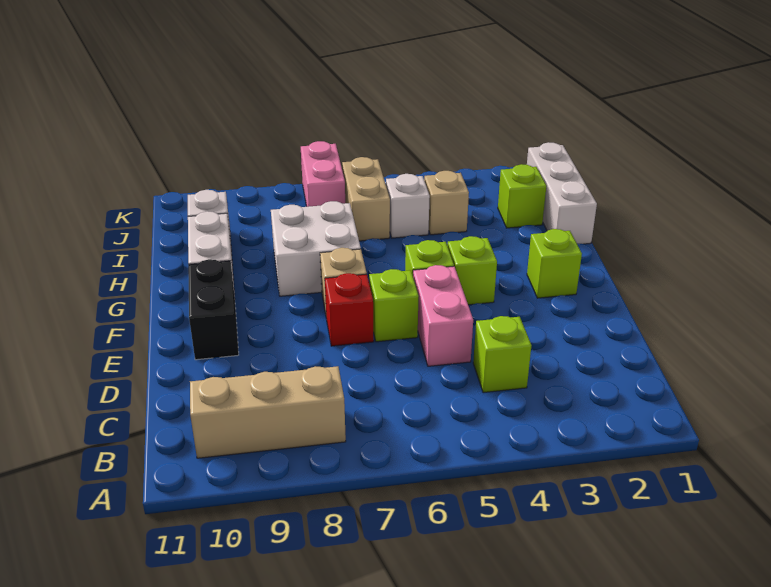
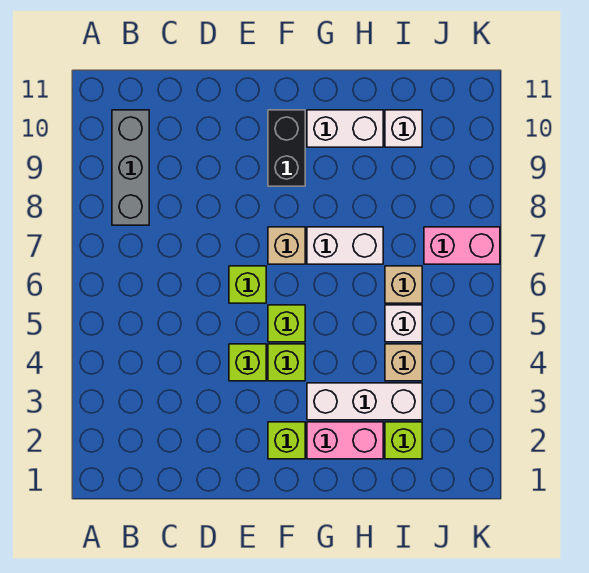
tan brick B8:B10 level 1 -> grey brick B8:B10 level 1
lime brick C4 level 1 -> lime brick E4 level 1
pink brick D5:E5 level 1 -> pink brick G2:H2 level 1
red brick E7 level 1 -> none
black brick E10:F10 level 1 -> black brick F9:F10 level 1
white brick G7:H8 level 1 -> white brick G7:H7 level 1
white brick H1:J1 level 1 -> white brick G3:I3 level 1
tan brick I6:J6 level 1 -> tan brick I6 level 1

